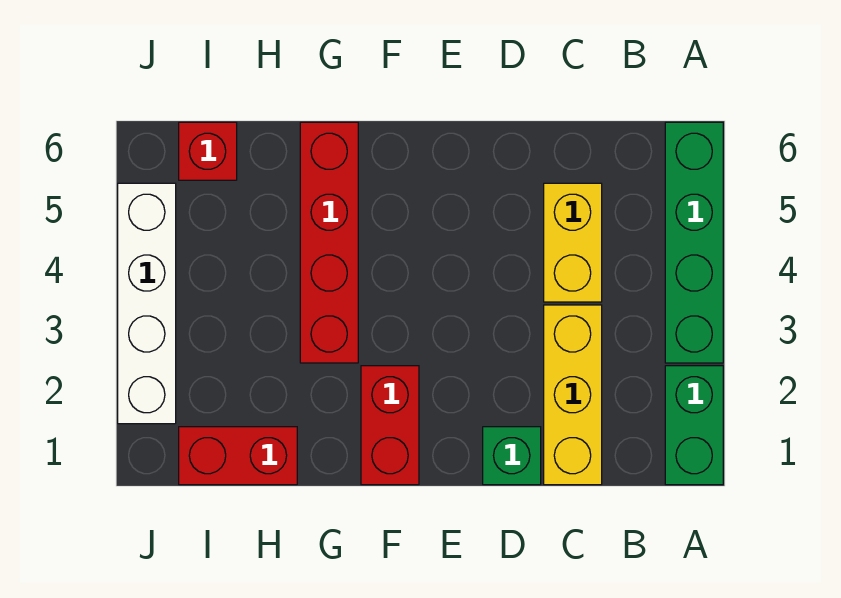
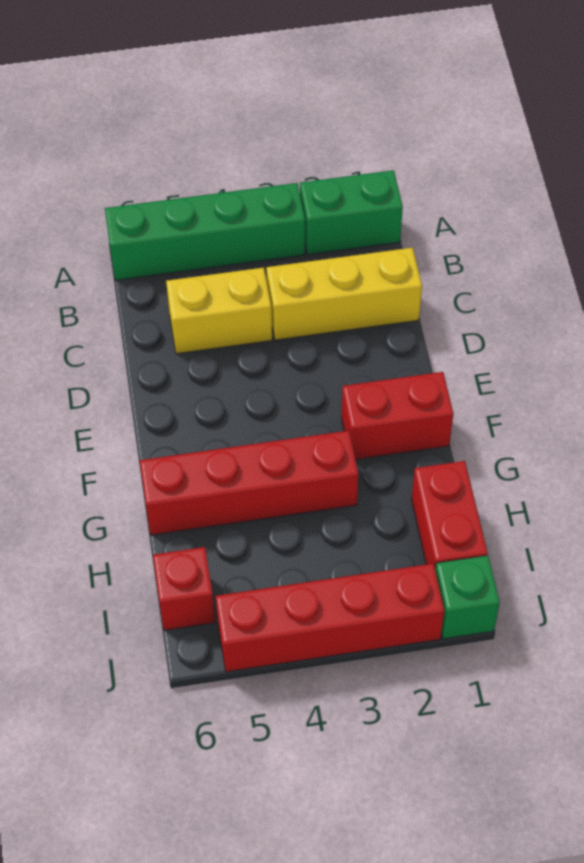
green brick D1 level 1 -> green brick J1 level 1
white brick J2:J5 level 1 -> red brick J2:J5 level 1

